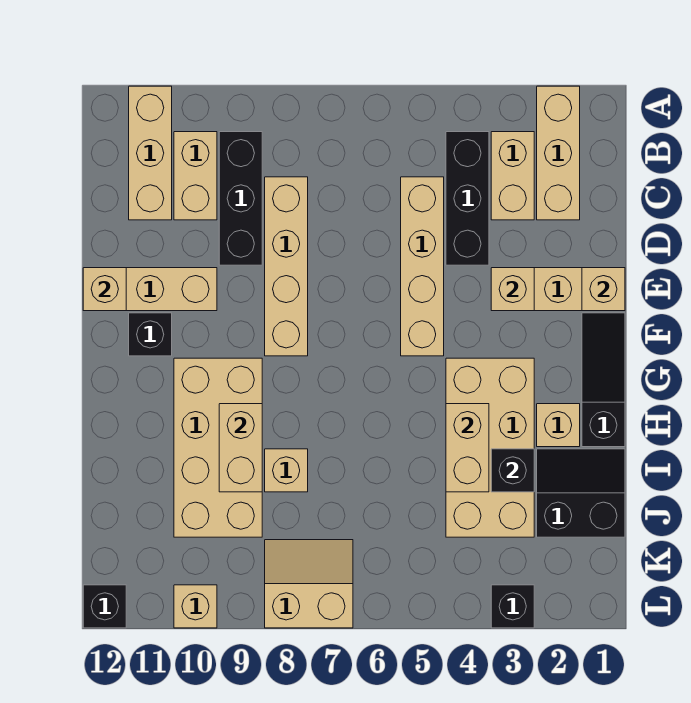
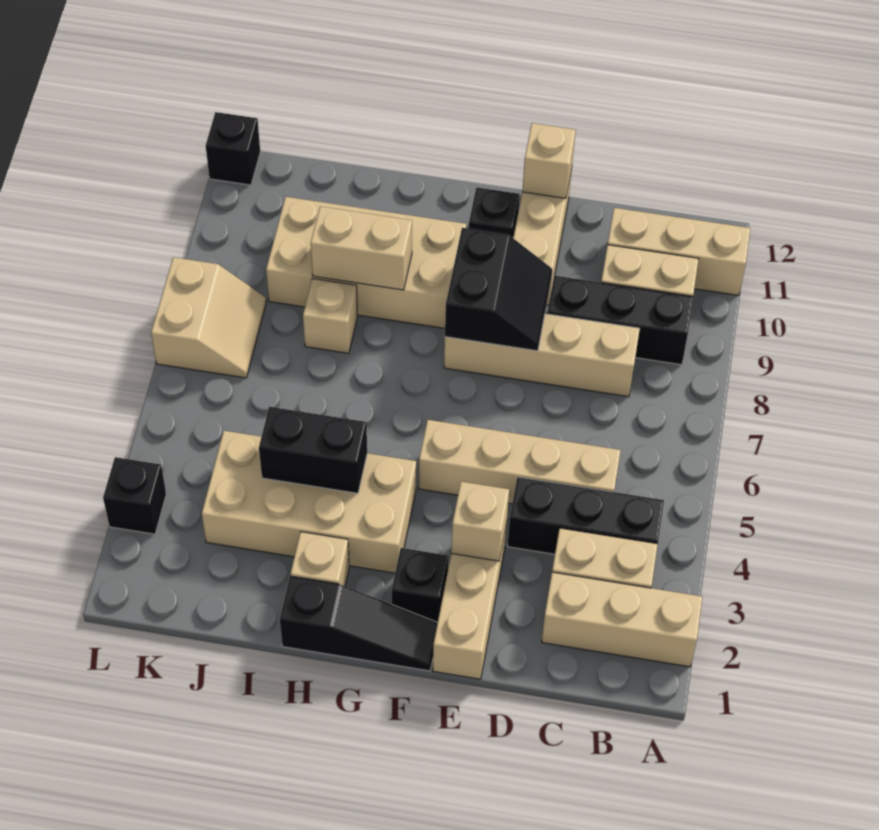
tan brick E1 level 2 -> none
tan brick H4:I4 level 2 -> black brick H4:I4 level 2
black slope I1:J2 level 1 top J -> black slope E8:F9 level 2 top F
black brick I3 level 2 -> black brick F2 level 1
tan brick L10 level 1 -> none

